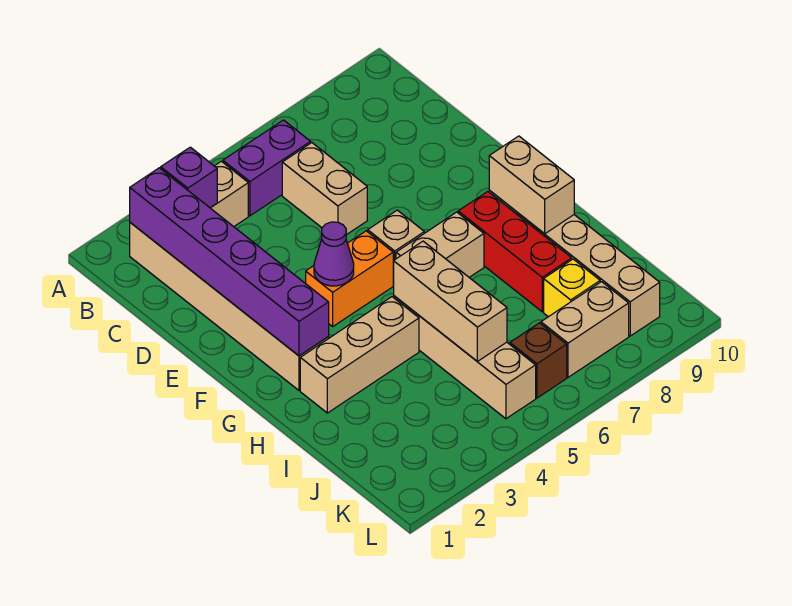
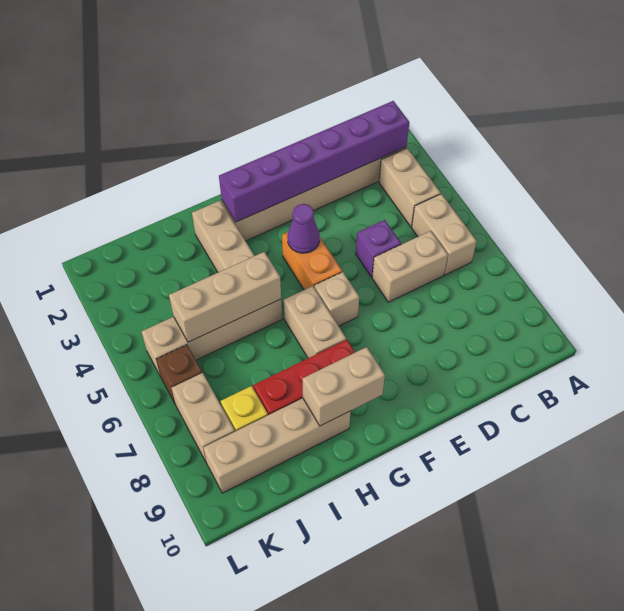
purple brick B3 level 2 -> purple brick D5 level 1
purple brick B5:B6 level 1 -> tan brick B5:B6 level 1

